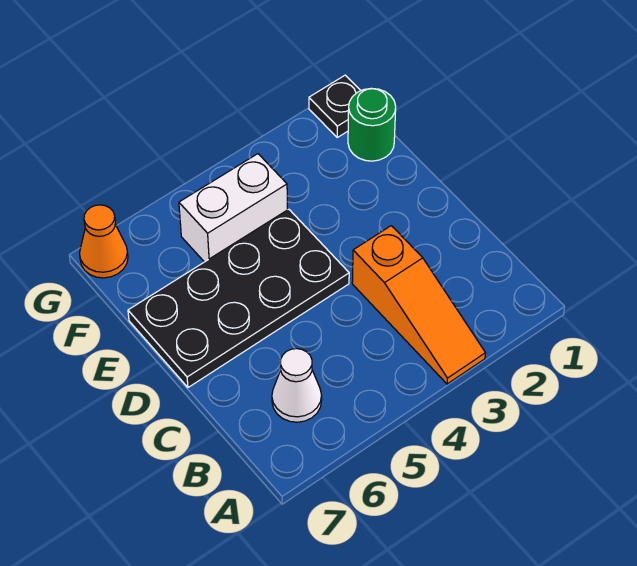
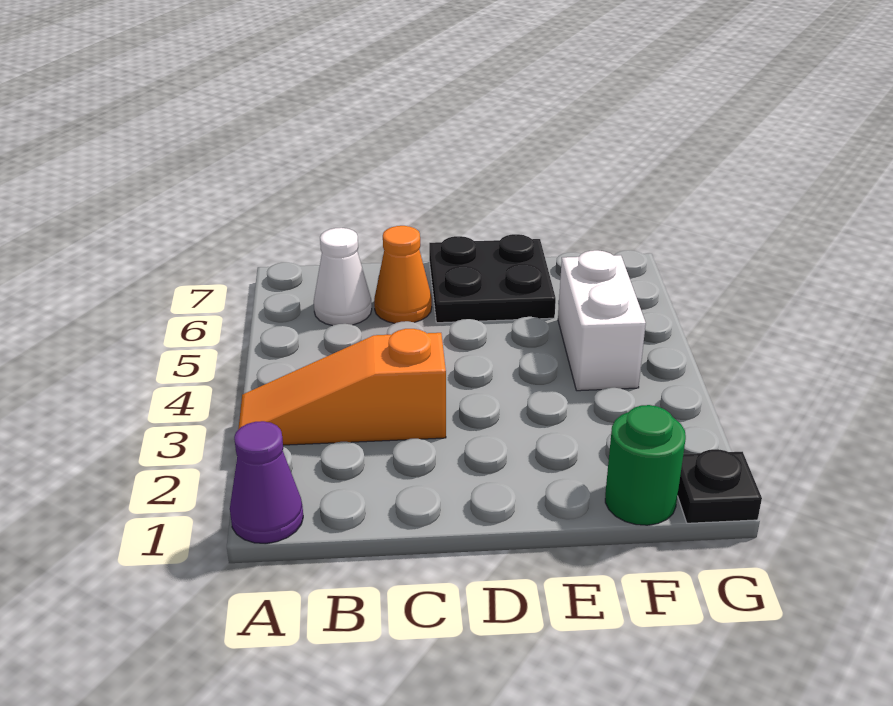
none -> purple cone A1 level 1
black plate D4:E7 level 1 -> black plate D6:E7 level 1
orange cone G7 level 1 -> orange cone C6 level 1

